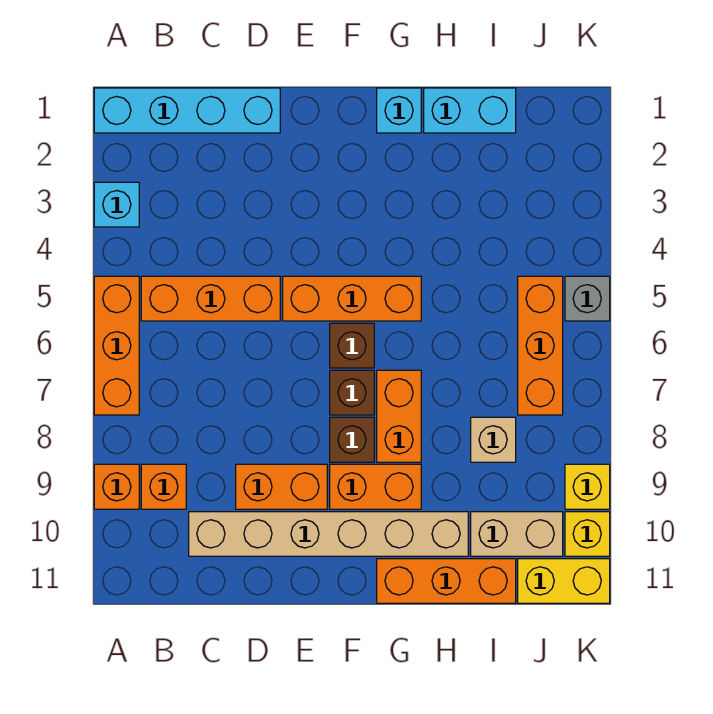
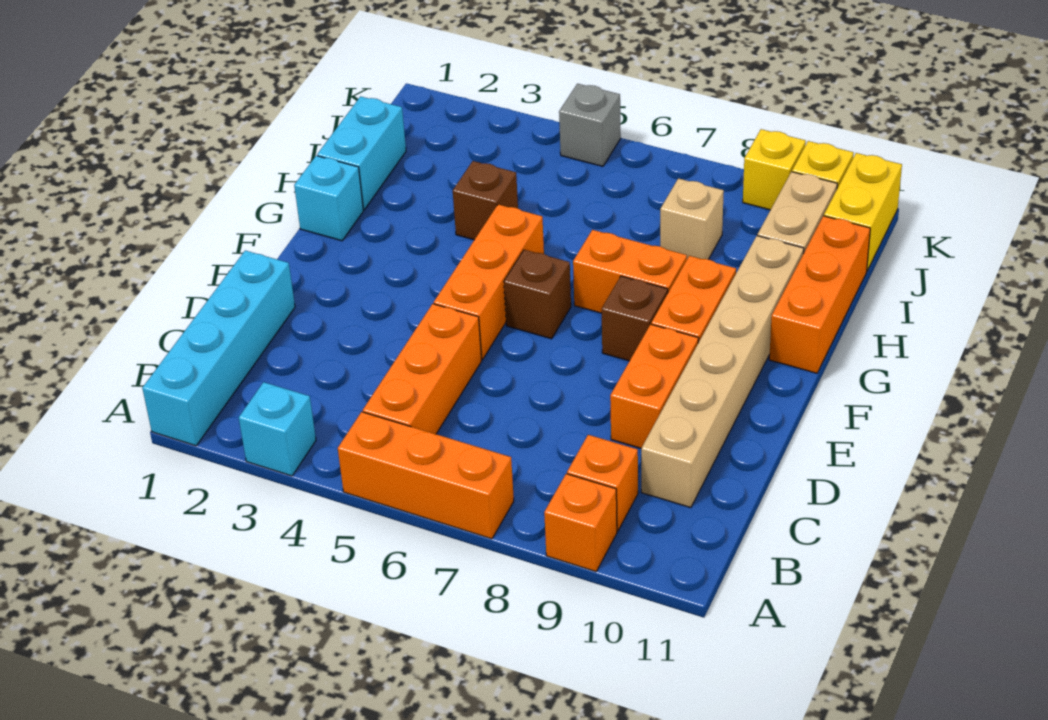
brown brick F7 level 1 -> brown brick H4 level 1
orange brick J5:J7 level 1 -> none

